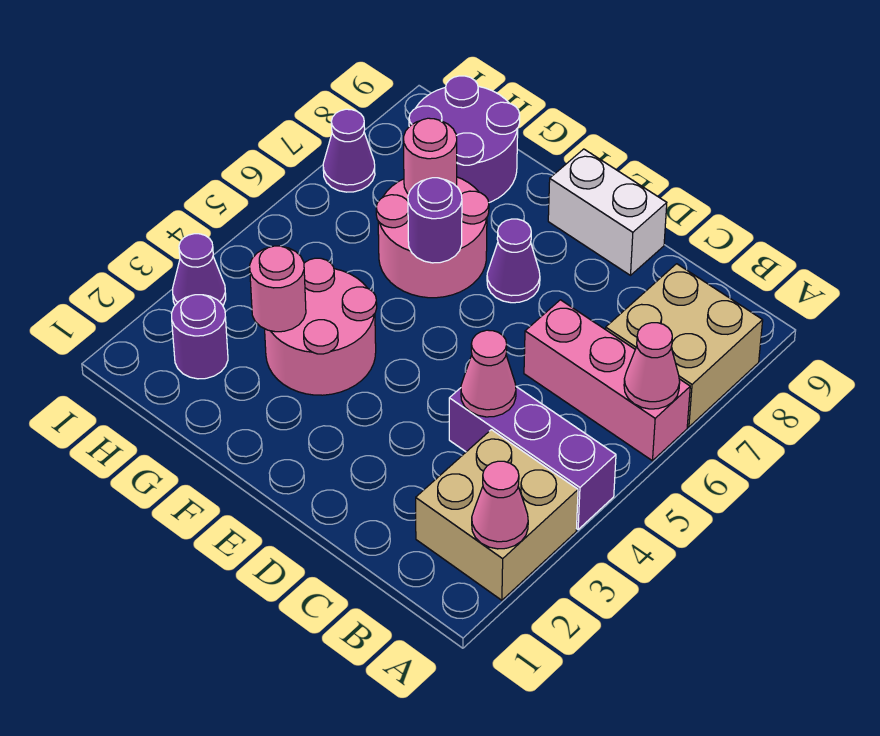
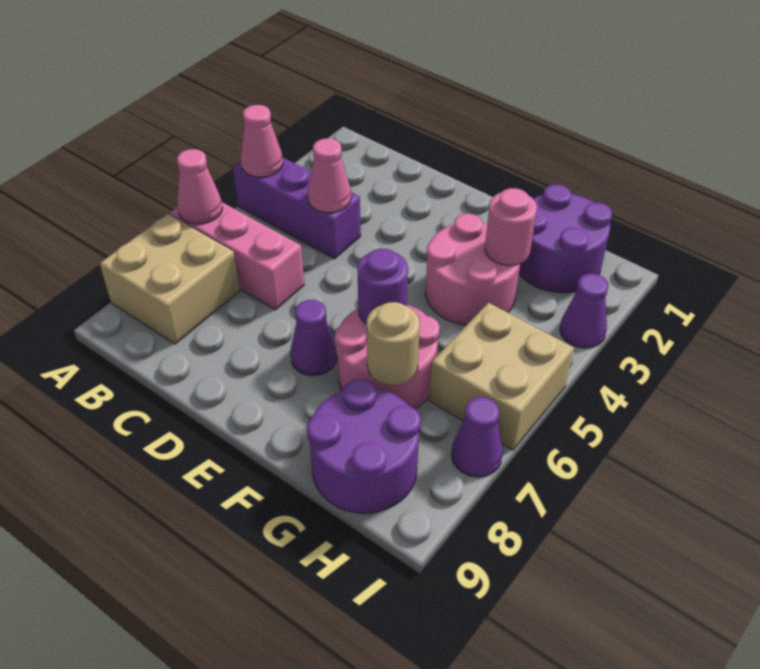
tan brick A2:B3 level 1 -> tan brick H5:I6 level 1
pink cone A2 level 2 -> pink cone A4 level 2
white brick D9:E9 level 1 -> none
pink round brick G7 level 2 -> tan round brick G7 level 2
purple round brick H2 level 1 -> purple round brick G1:H2 level 1

